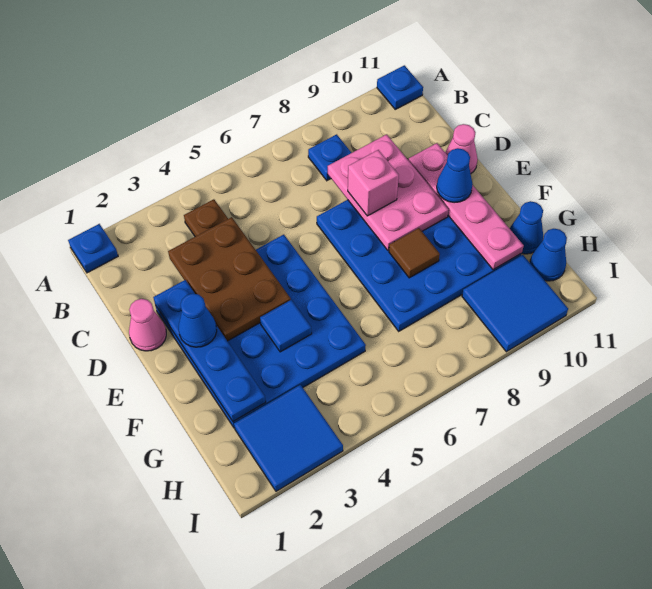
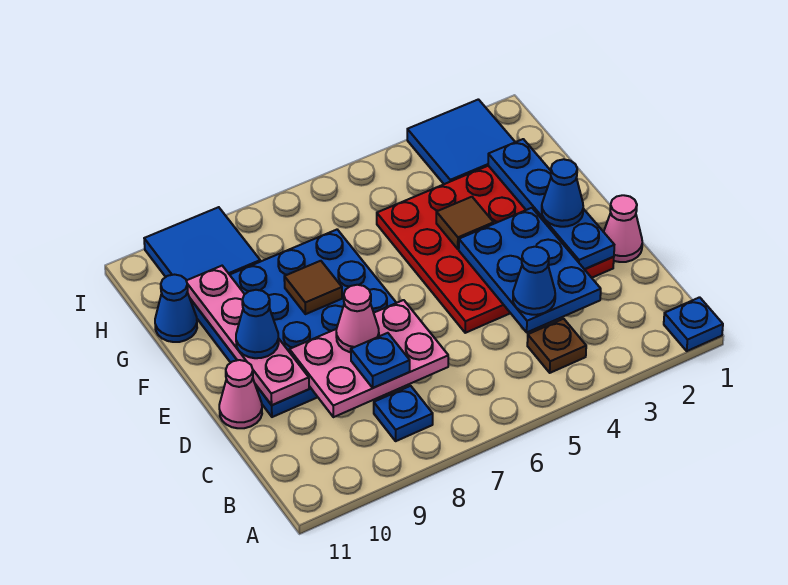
blue plate A11 level 1 -> blue plate C8 level 3
brown plate C3:E4 level 2 -> blue plate C3:E4 level 2
pink plate C8:E9 level 2 -> pink plate C7:D9 level 2
blue plate D2:G5 level 1 -> red plate D2:G5 level 1
pink brick D8 level 3 -> pink cone D8 level 3
blue tile F4 level 2 -> brown tile F4 level 2
blue cone H11 level 1 -> blue cone C4 level 3

